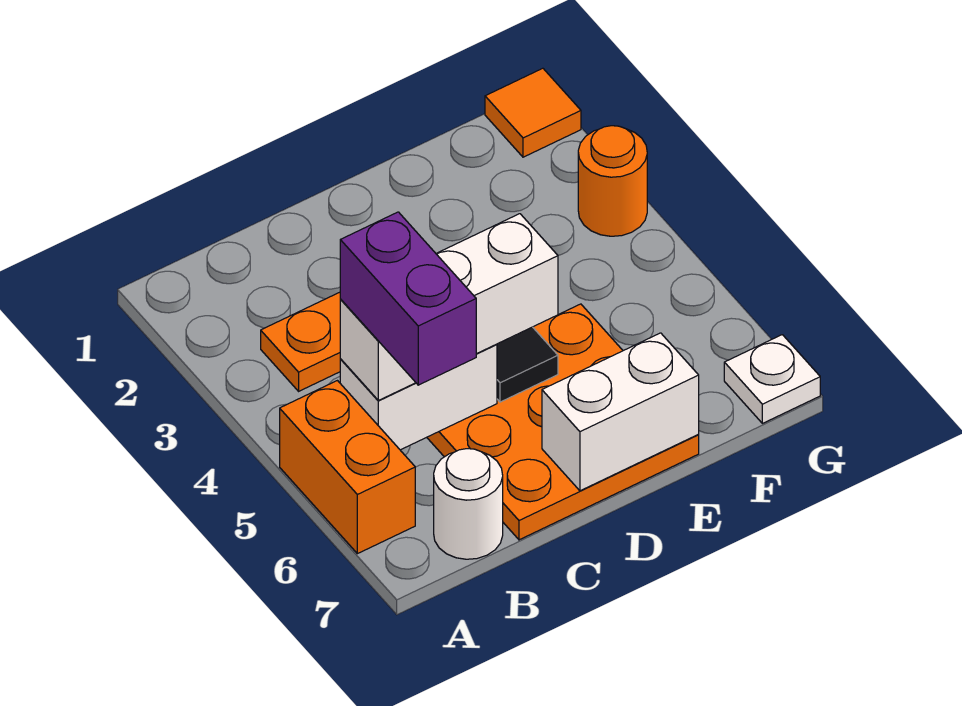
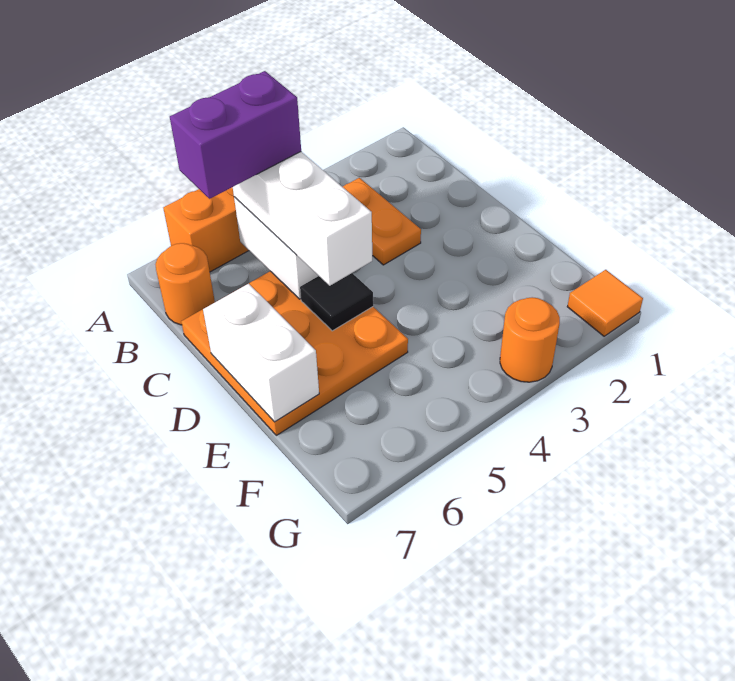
white round brick B7 level 1 -> orange round brick B7 level 1
white plate G7 level 1 -> none

